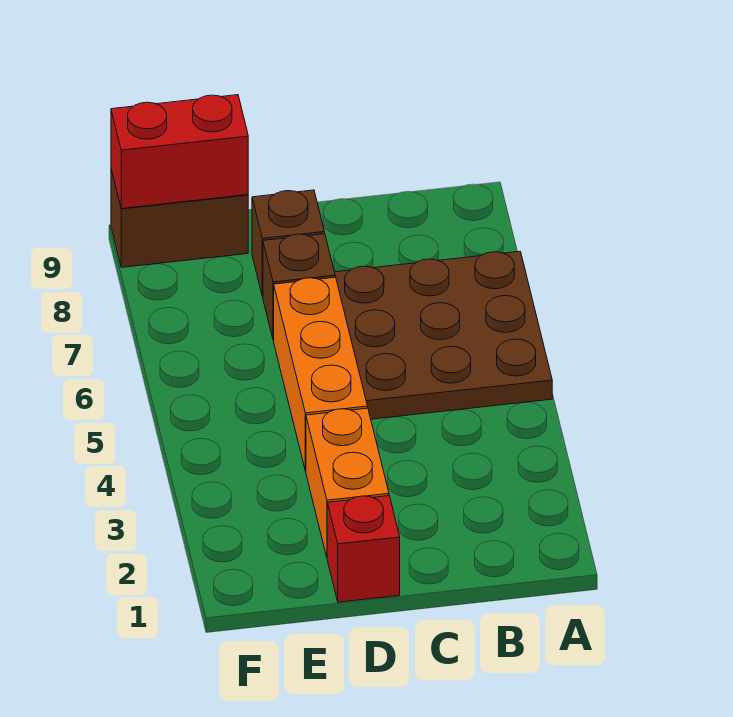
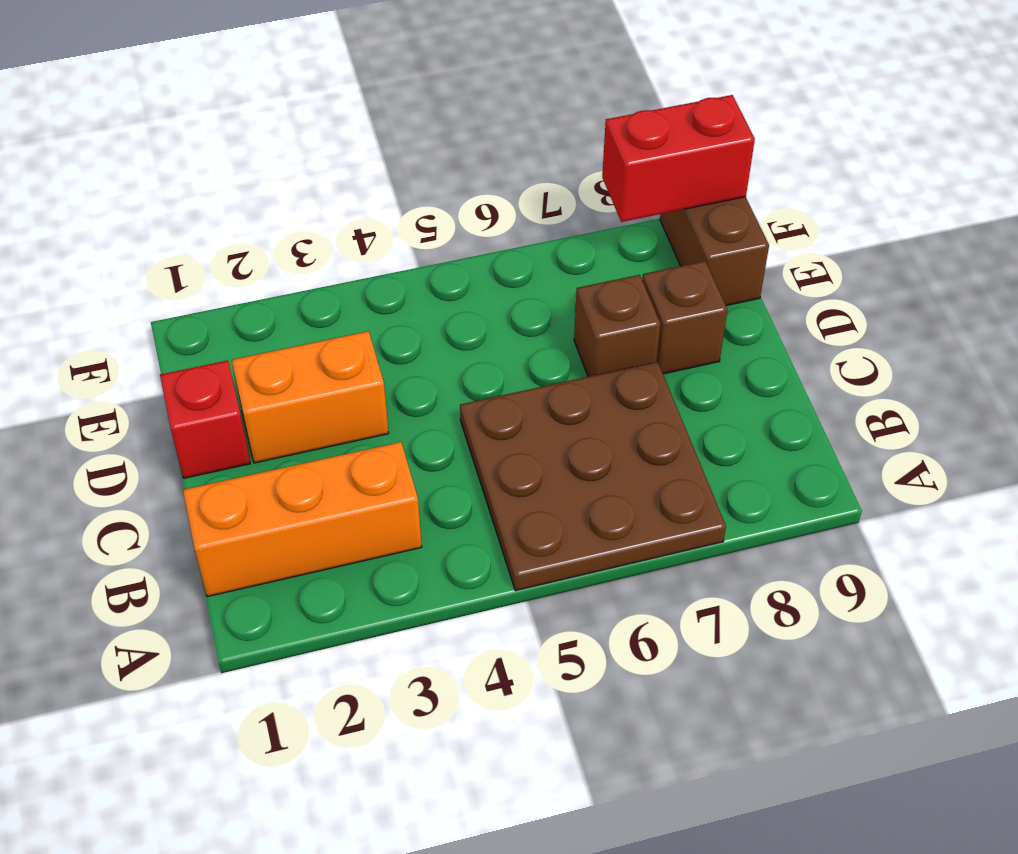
orange brick D4:D6 level 1 -> orange brick B1:B3 level 1
red brick E9:F9 level 2 -> red brick F8:F9 level 2

